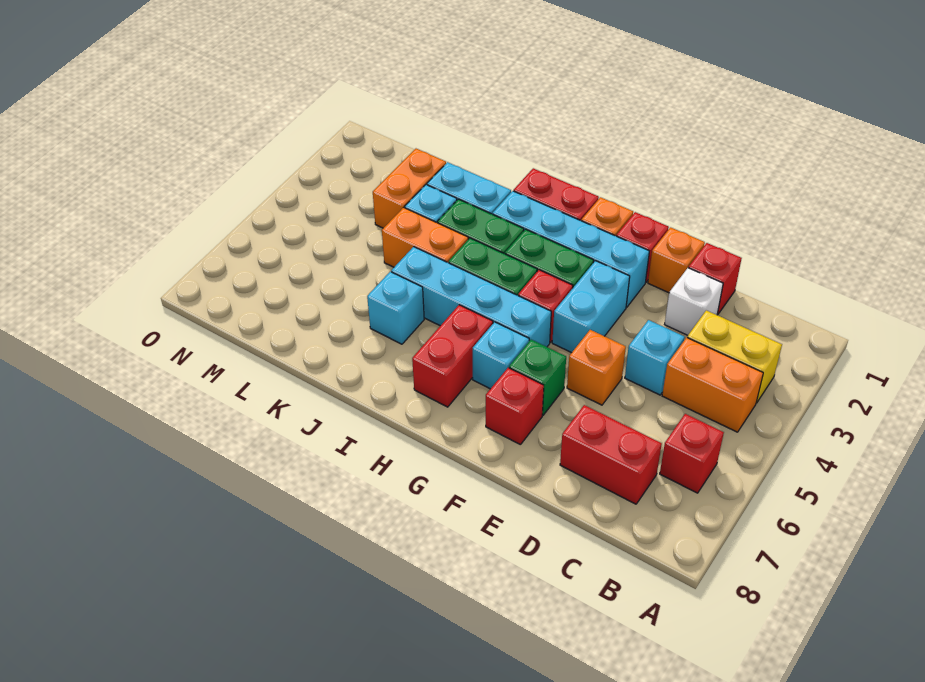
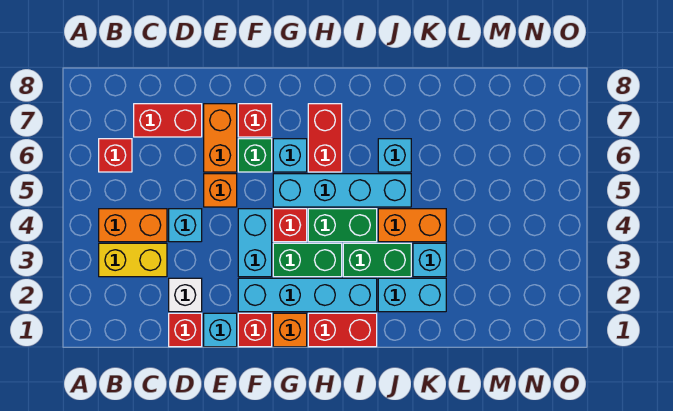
orange brick E1 level 1 -> cyan brick E1 level 1
orange brick L2:L3 level 1 -> orange brick E6:E7 level 1

